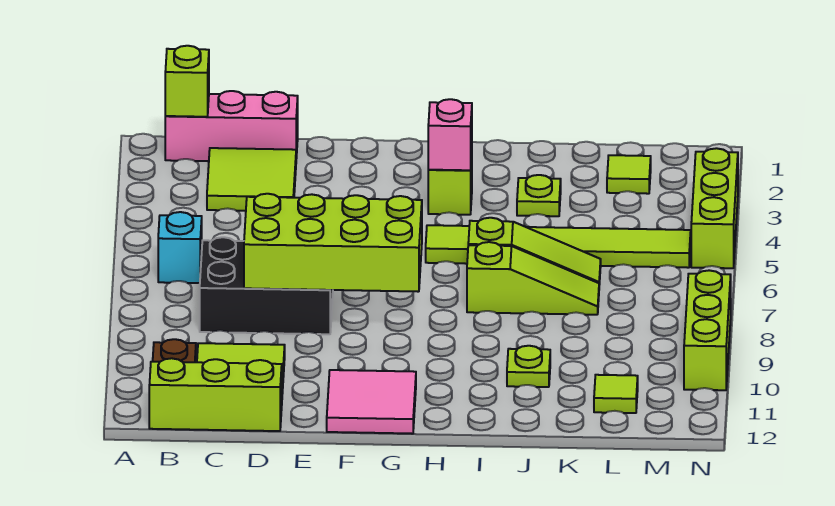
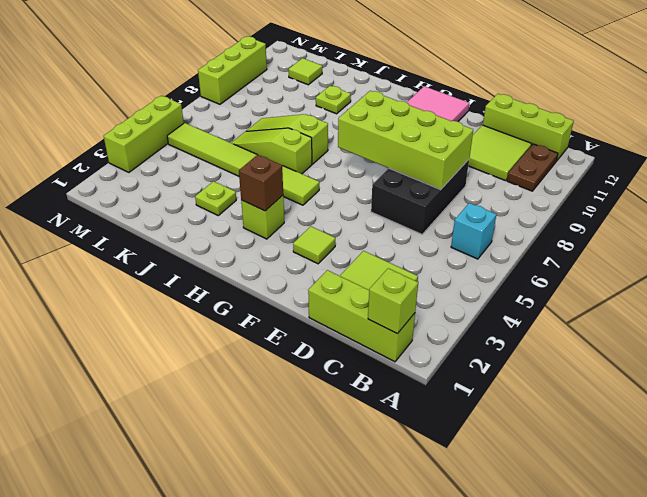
pink brick B1:D1 level 1 -> lime brick B1:D1 level 1
black brick C7:E8 level 1 -> black brick D6:E8 level 1
pink brick H3 level 2 -> brown brick H3 level 2
lime tile L2 level 1 -> lime tile F3 level 1

